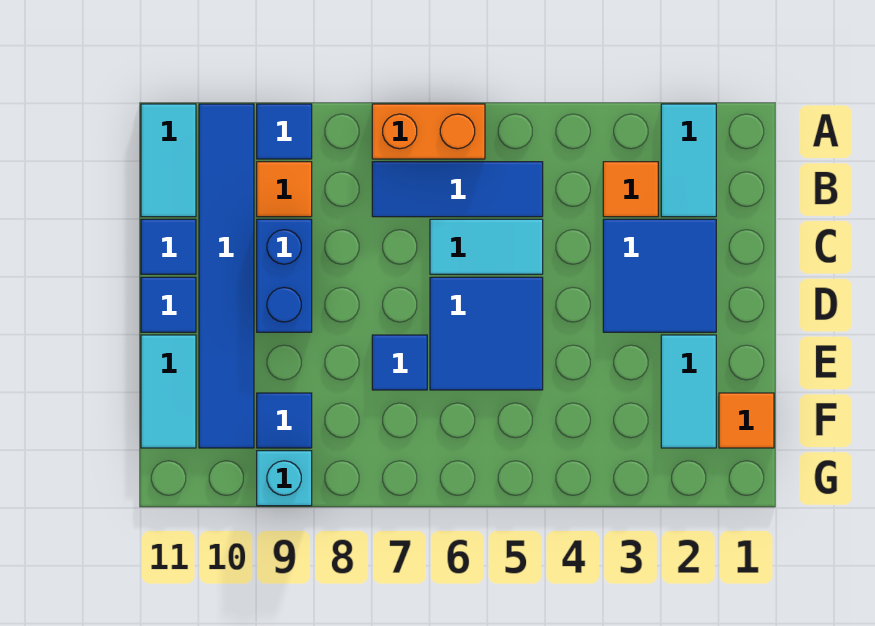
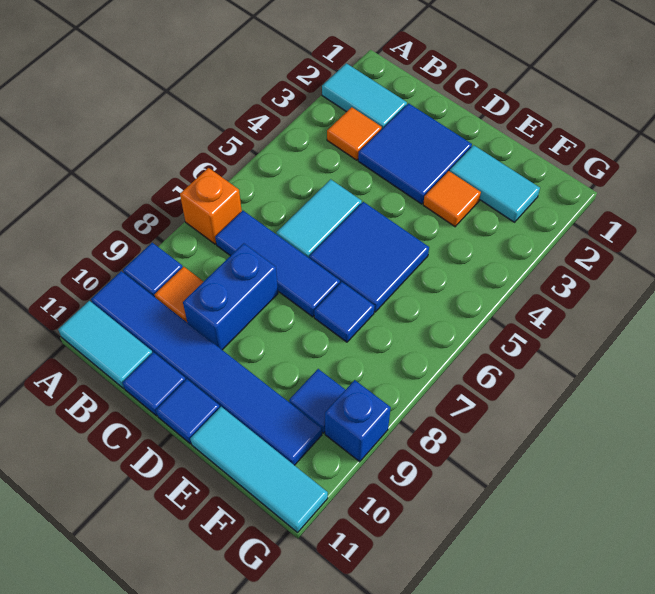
orange brick A6:A7 level 1 -> orange brick A7 level 1
blue tile B5:B7 level 1 -> blue tile B7:D7 level 1
blue brick C9:D9 level 1 -> blue brick C8:C9 level 1
cyan tile E11:F11 level 1 -> cyan tile E11:G11 level 1
orange tile F1 level 1 -> orange tile E3 level 1
cyan brick G9 level 1 -> blue brick G9 level 1

